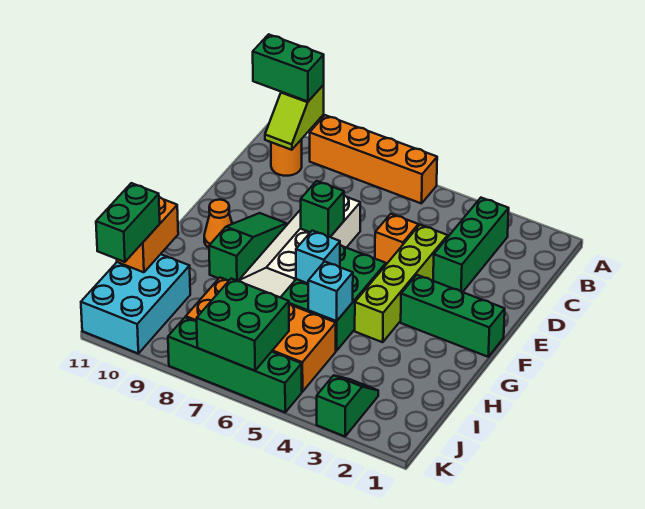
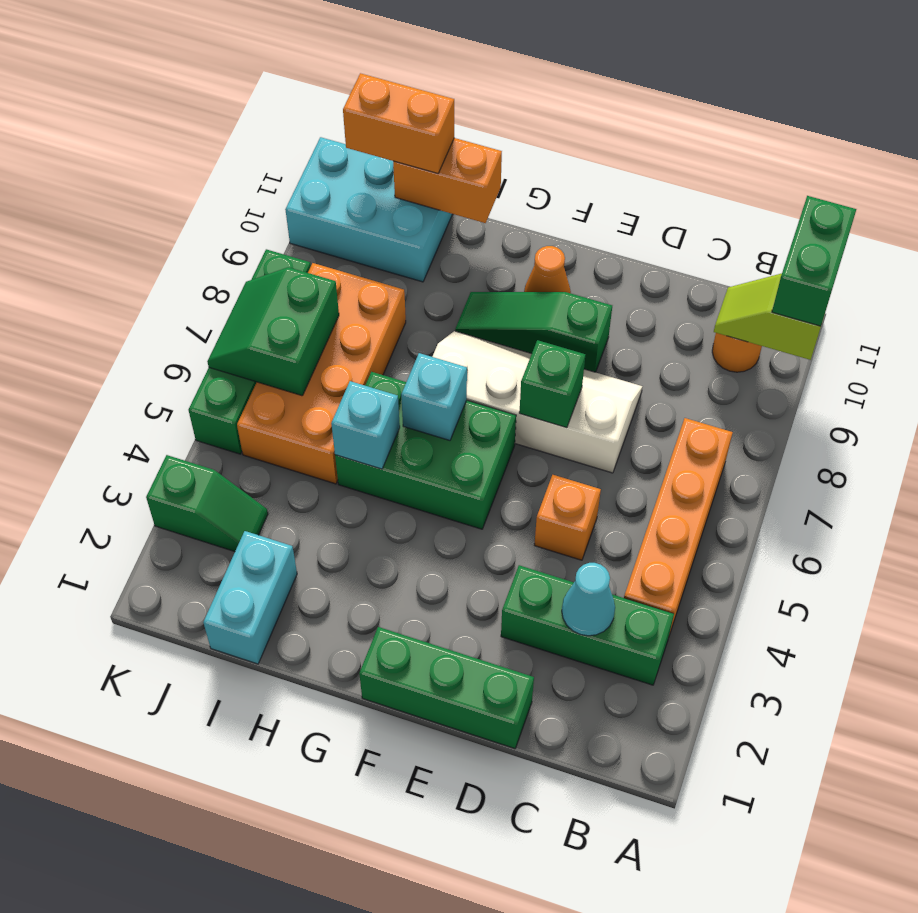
orange brick A6:A9 level 1 -> orange brick B4:B7 level 1
none -> cyan cone C3 level 2
lime brick D4:G4 level 1 -> none
green slope E9:G9 level 1 top G -> green slope E9:G9 level 1 top E
green brick F1:F3 level 1 -> green brick D1:F1 level 1
none -> cyan brick I1:I2 level 1
green brick I11:J11 level 3 -> orange brick I11:J11 level 3
green brick J6:K7 level 2 -> green slope J6:K7 level 2 top J

